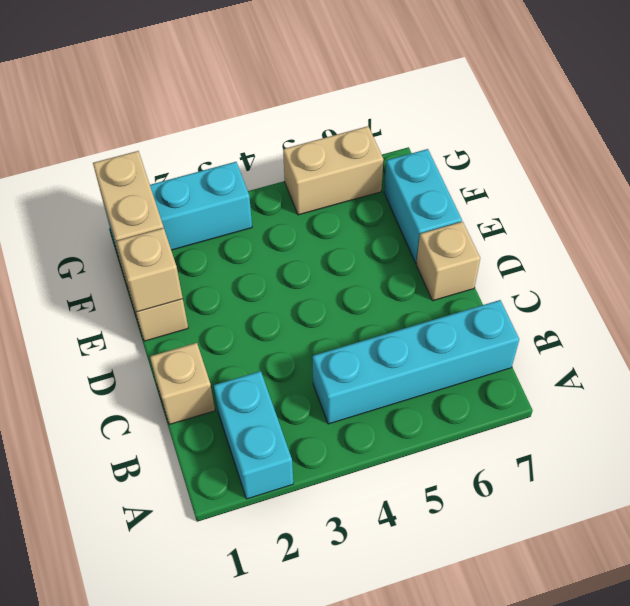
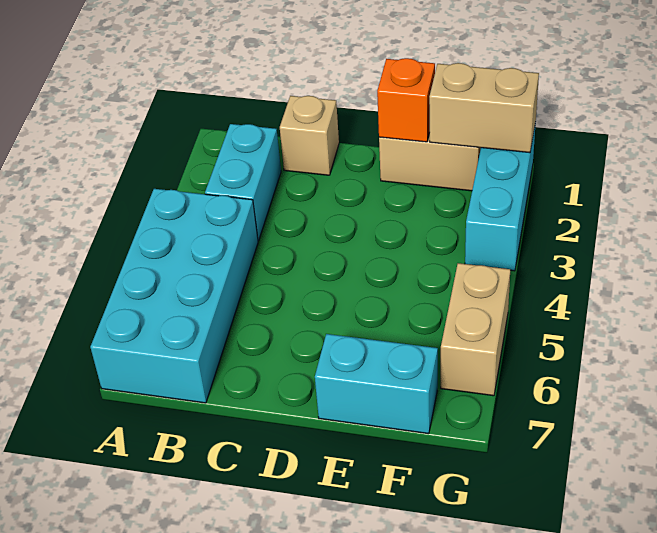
cyan brick A2:B2 level 1 -> cyan brick B2:B3 level 1
cyan brick B4:B7 level 1 -> cyan brick A4:B7 level 1
tan brick D7 level 1 -> none
tan brick E1 level 2 -> orange brick E1 level 2

